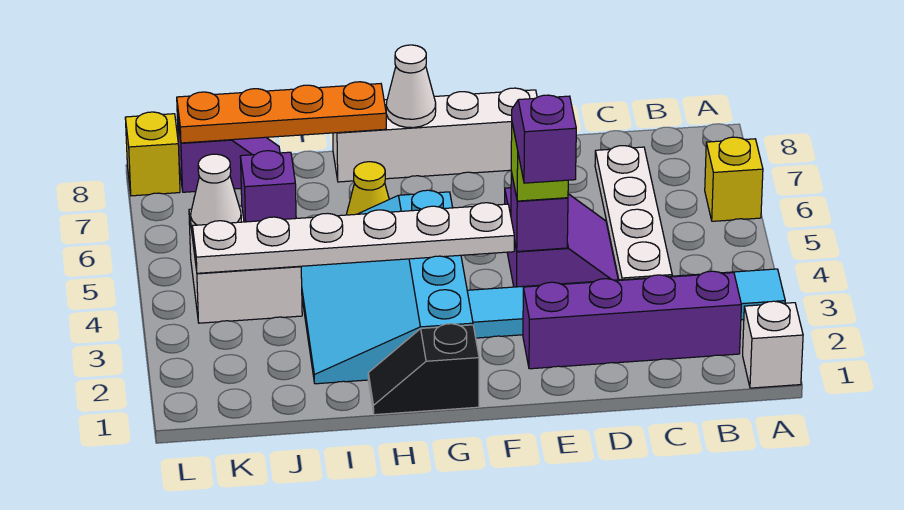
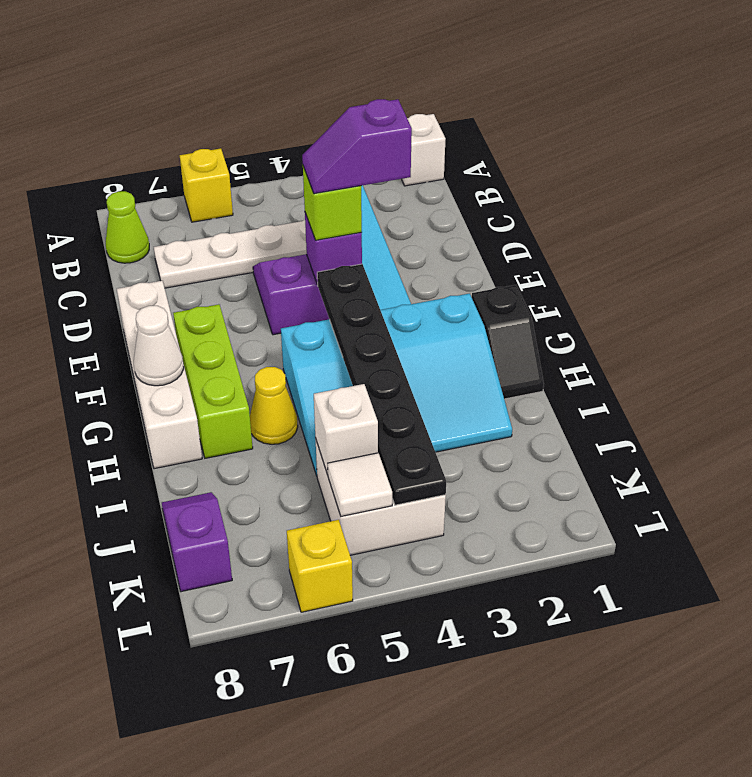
purple brick B2:E2 level 1 -> none
none -> lime cone B8 level 1
white plate F4:K4 level 2 -> black plate F4:K4 level 2
none -> lime brick F7:H7 level 1
orange plate H8:K8 level 2 -> none
purple brick J5 level 2 -> white brick J5 level 2
white cone K5 level 2 -> white tile K5 level 2
yellow brick L8 level 1 -> yellow brick L6 level 1

